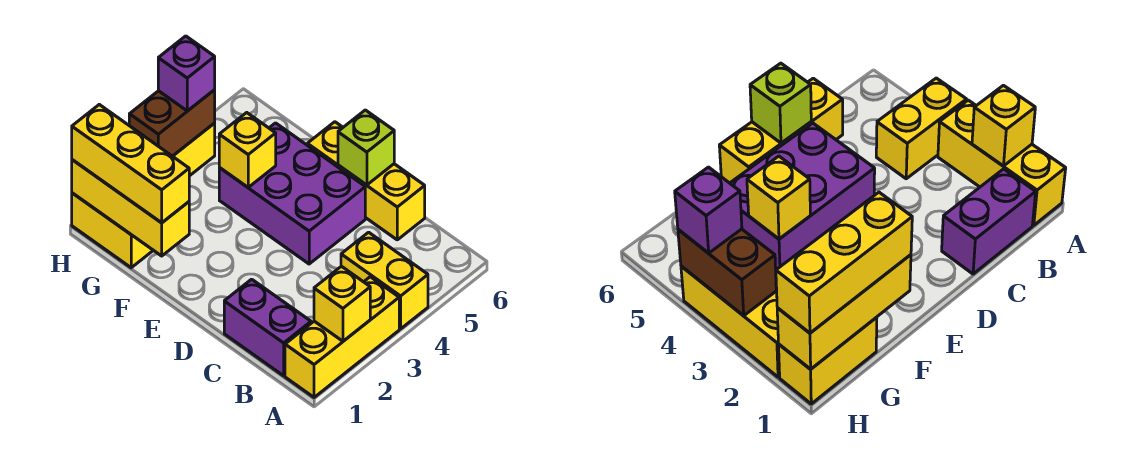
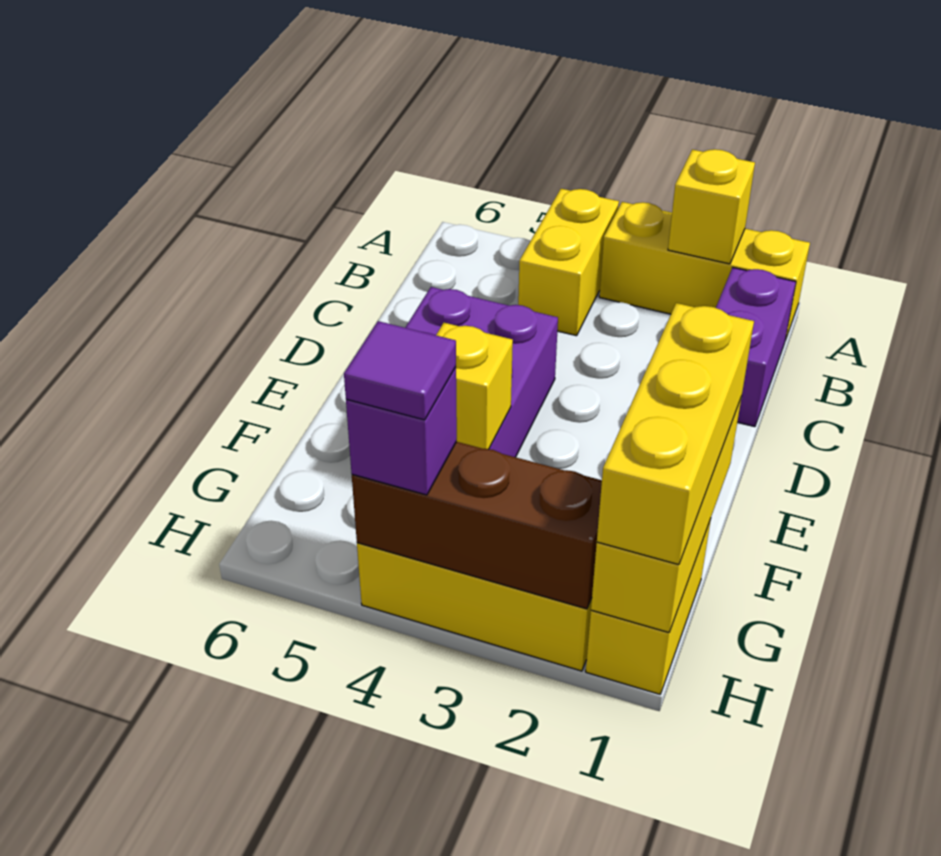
yellow brick C6:E6 level 1 -> none
lime brick D6 level 2 -> none
brown brick H3:H4 level 2 -> brown brick H2:H4 level 2
none -> purple tile H4 level 4

